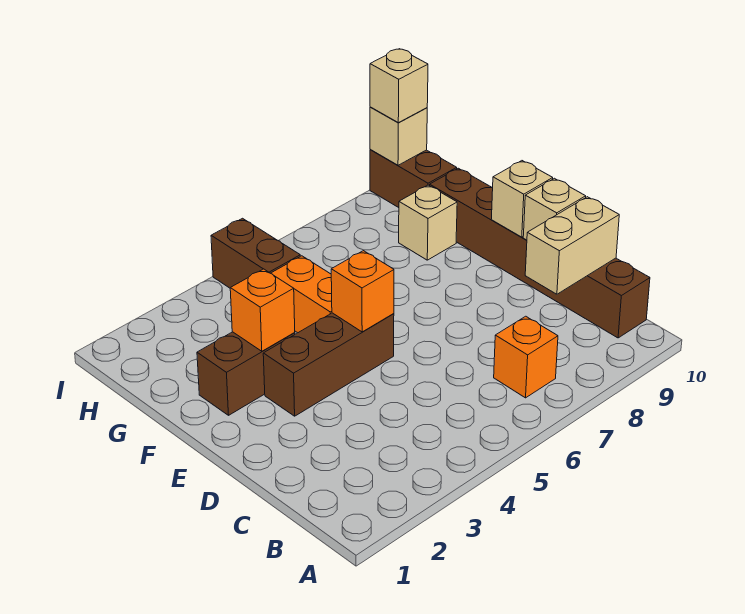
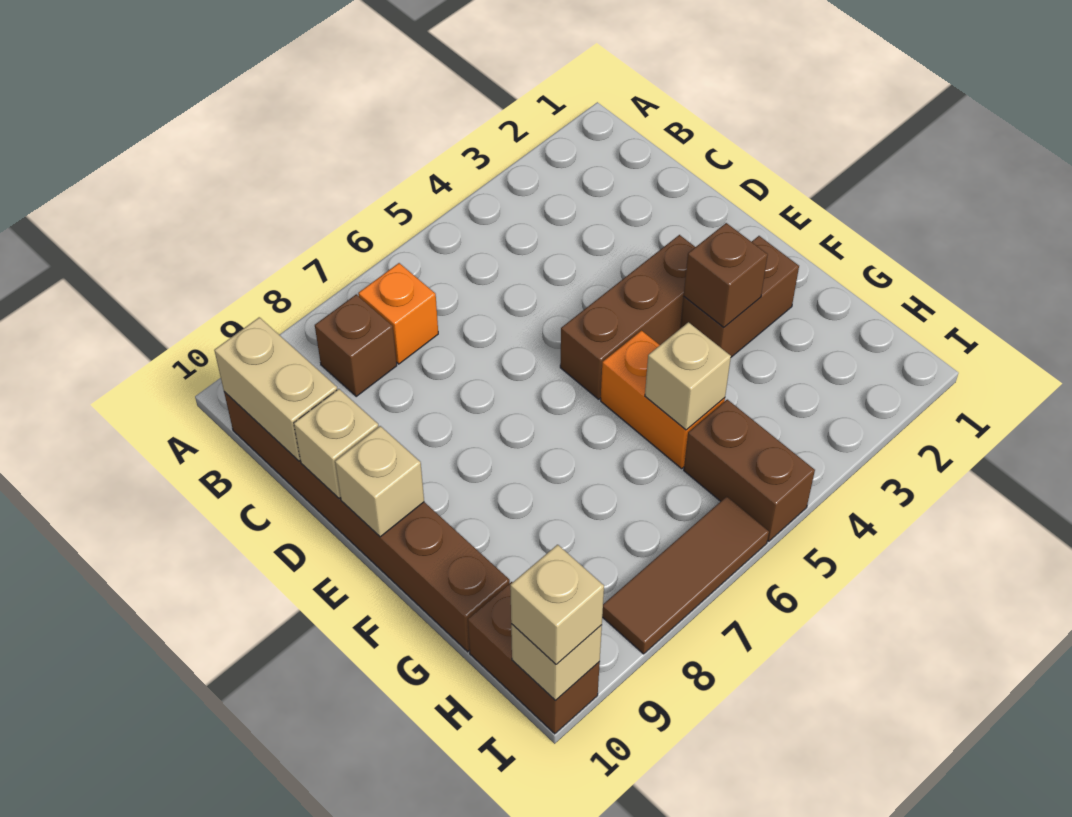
none -> brown brick B8 level 1
tan brick C9:C10 level 2 -> tan brick B10:C10 level 2
orange brick E5 level 2 -> none
orange brick F3 level 2 -> brown brick F3 level 2
tan brick G9 level 1 -> tan brick G5 level 2
none -> brown tile I6:I8 level 1

